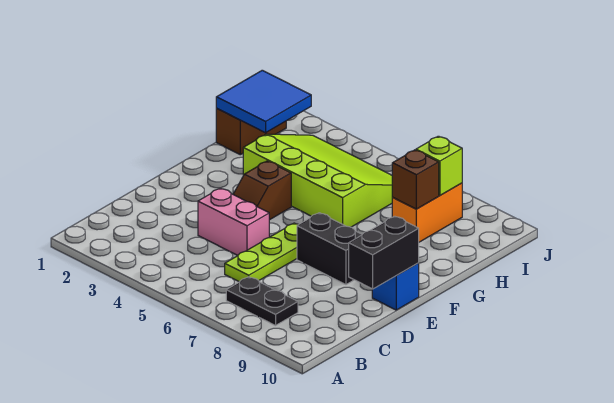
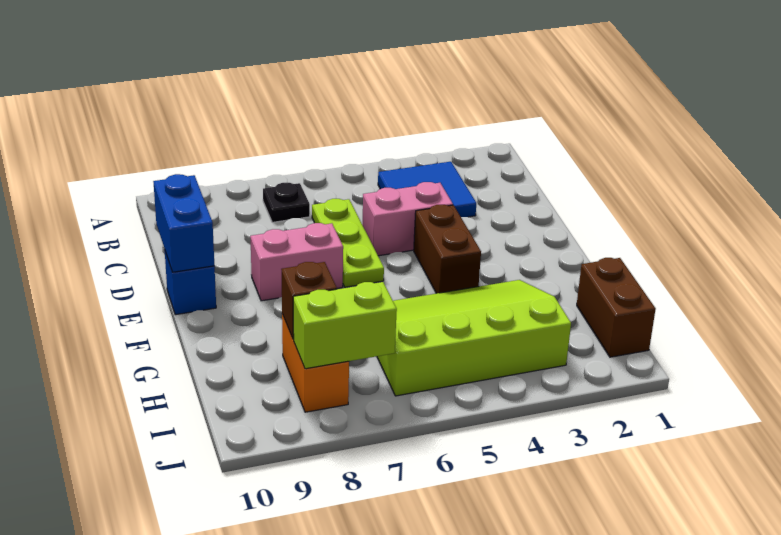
black plate B7:B8 level 1 -> black plate B7 level 1
black brick D10:E10 level 2 -> blue brick D10:E10 level 2
brown slope E4:F4 level 1 top F -> brown brick E4:F4 level 1
black brick E7:E8 level 1 -> pink brick E7:E8 level 1
lime slope G3:I6 level 1 top G -> lime slope G3:I6 level 1 top I
blue tile H1:I2 level 2 -> blue tile B3:C4 level 1
lime brick I8 level 2 -> lime brick I7:I8 level 2

